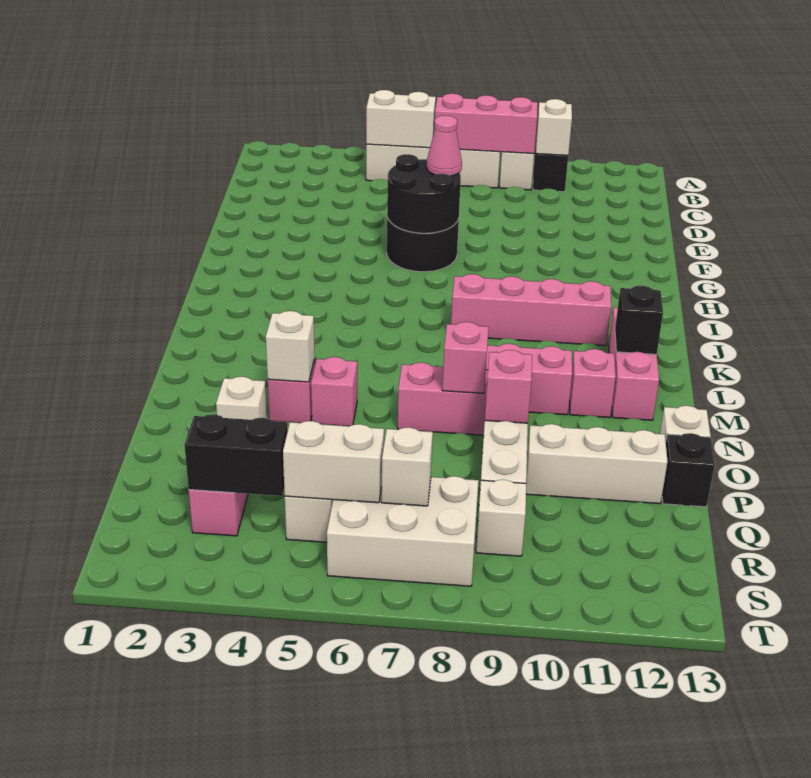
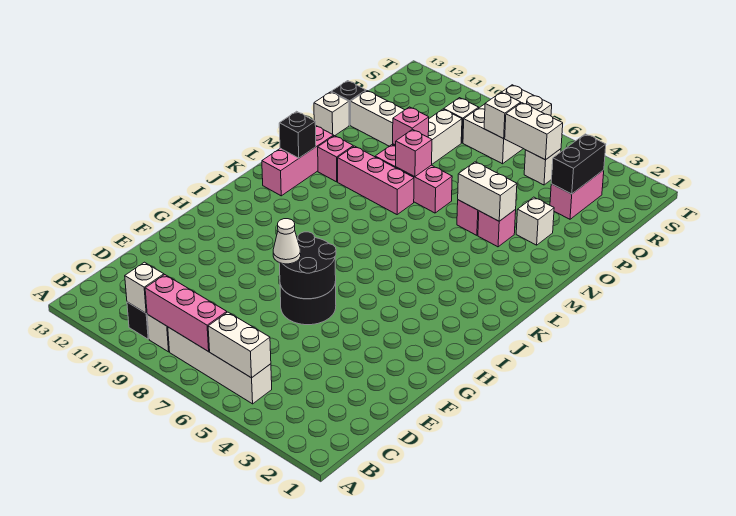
pink cone F7 level 3 -> white cone F7 level 3
pink brick J8:J11 level 1 -> none
white brick N4 level 2 -> white brick N4:N5 level 2
black brick R3:R4 level 2 -> black brick Q3:R3 level 2
white brick R6:S8 level 1 -> white brick R7:T8 level 1

